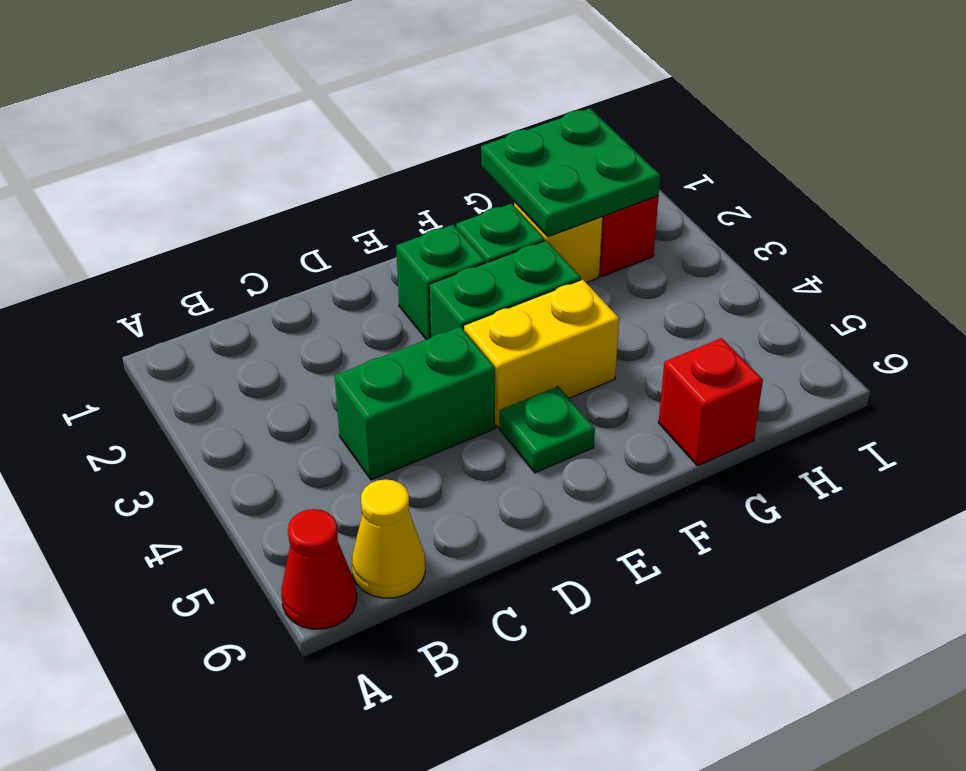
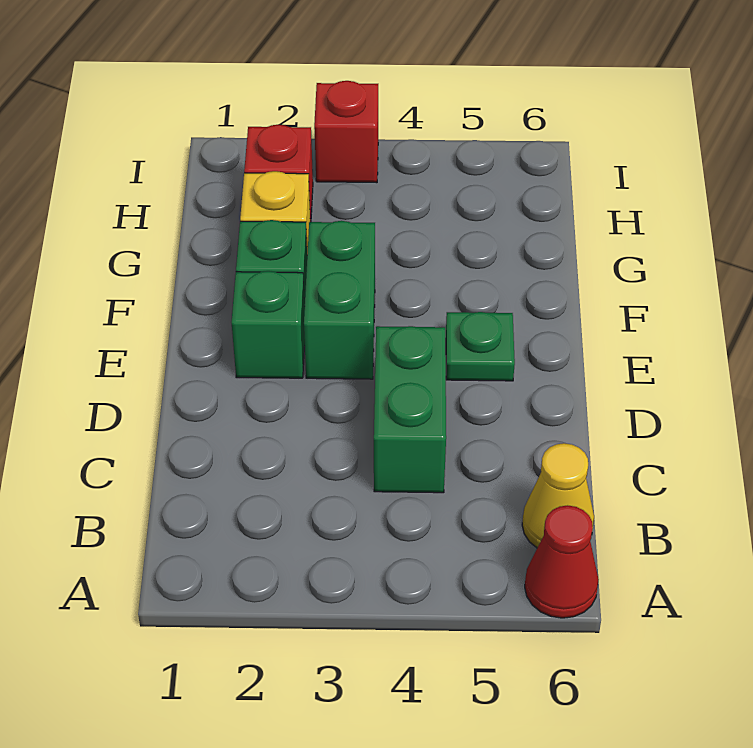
yellow brick E4:F4 level 1 -> none
green plate G1:H2 level 2 -> none
red brick G6 level 1 -> red brick I3 level 1

